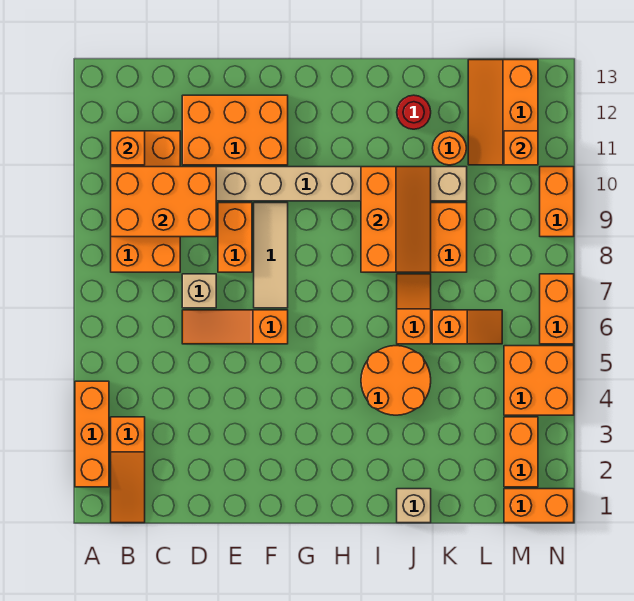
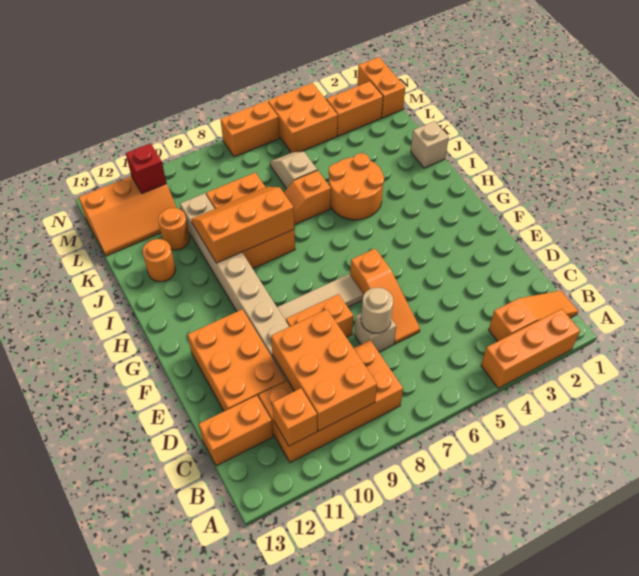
none -> tan round brick D7 level 2
red round brick J12 level 1 -> orange round brick J12 level 1
orange slope K6:L6 level 1 top K -> tan slope K6:L6 level 1 top K
orange brick M11 level 2 -> red brick M11 level 2
orange brick N9:N10 level 1 -> orange brick C12:C13 level 1

